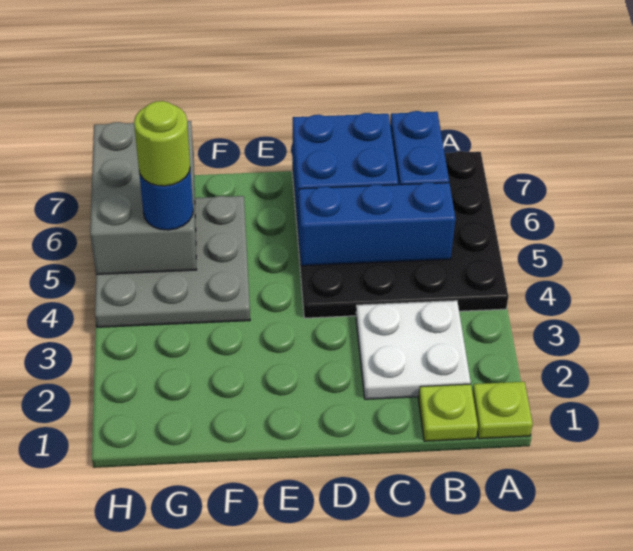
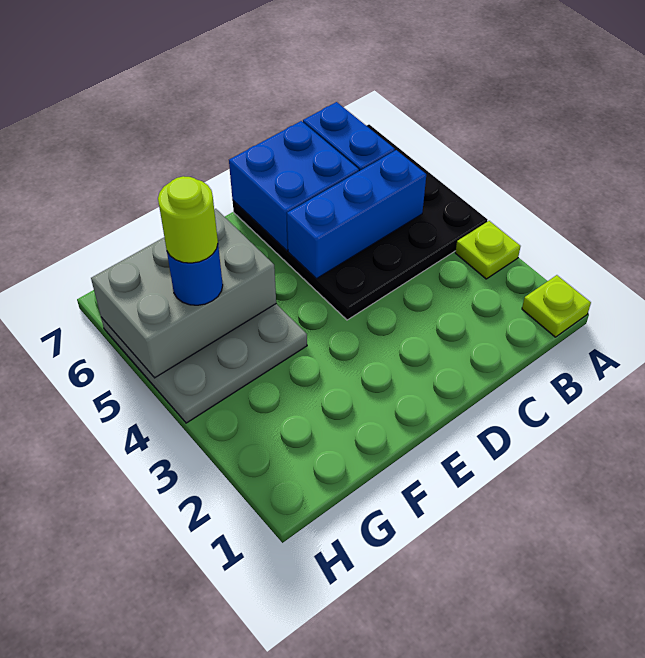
lime plate B1 level 1 -> lime plate A3 level 1
white plate B2:C3 level 1 -> none
grey brick G5:H7 level 2 -> grey brick F5:H6 level 2

